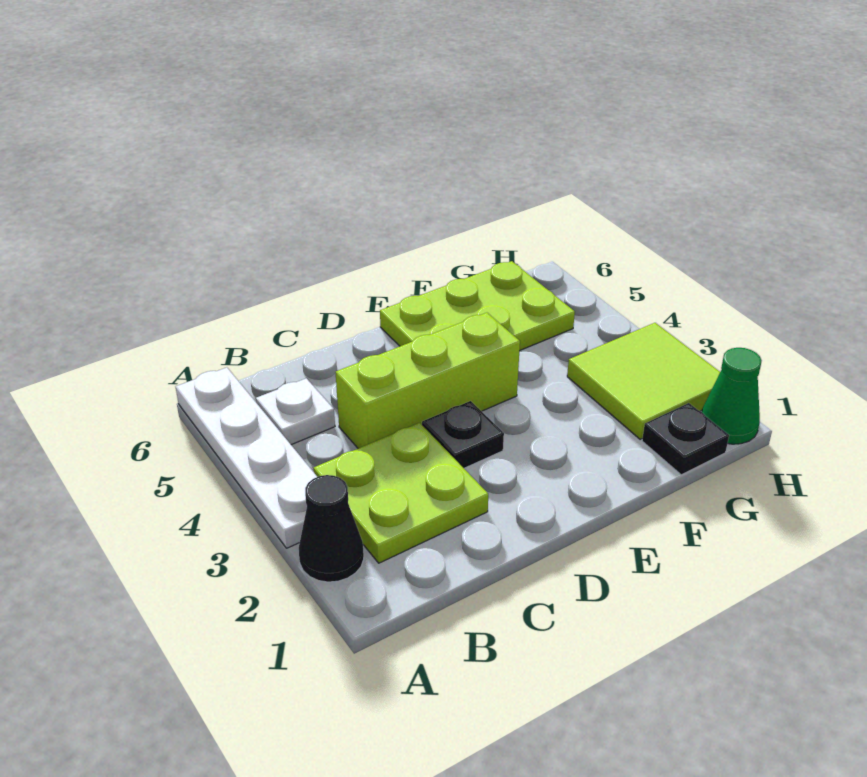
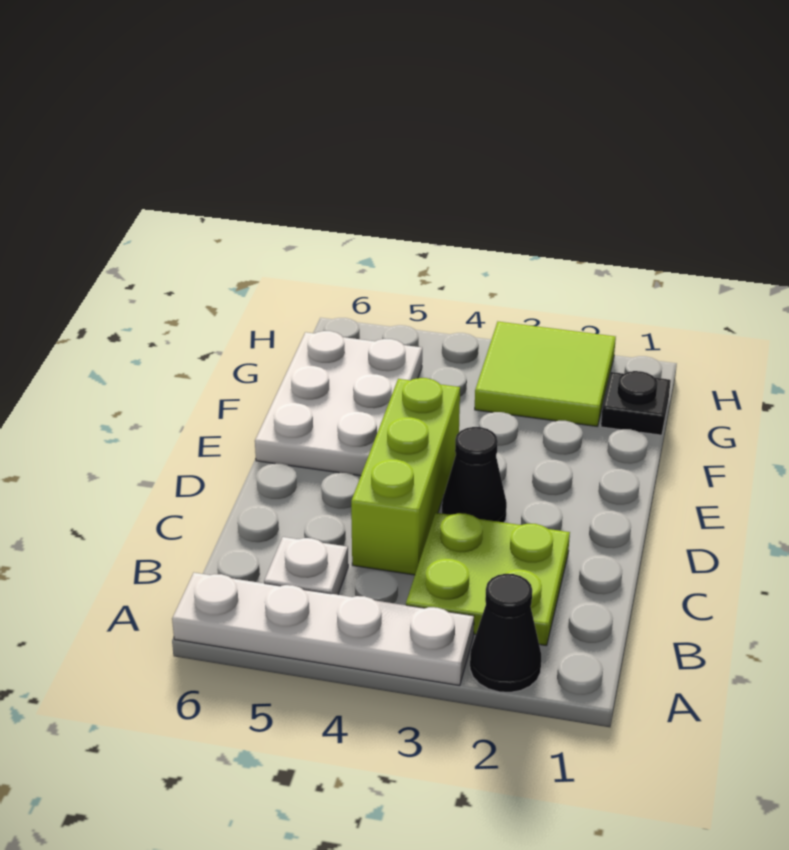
black plate D3 level 1 -> black cone D3 level 1
lime plate E5:G6 level 1 -> white plate E5:G6 level 1
green cone H1 level 1 -> none

